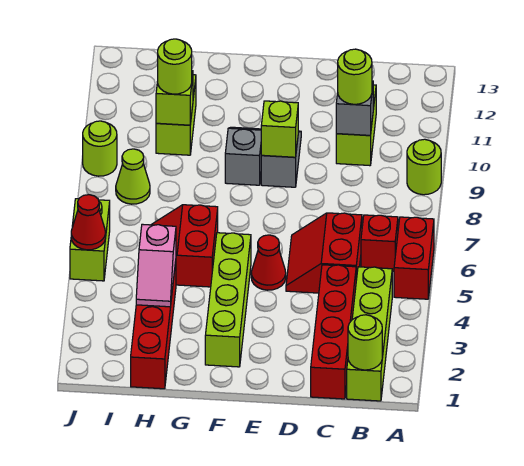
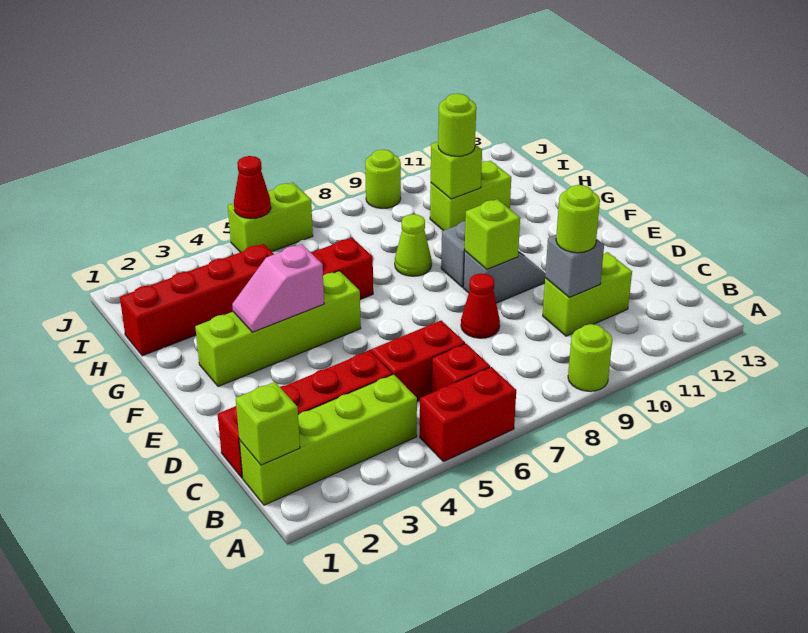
lime round brick B1 level 2 -> lime brick B1 level 2
red cone E5 level 1 -> red cone D8 level 1
pink slope H3:H4 level 2 top 4 -> pink slope F3:F4 level 2 top 4
lime cone I8 level 1 -> lime cone G8 level 1

